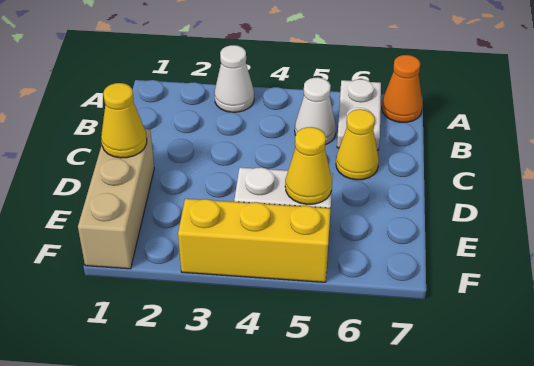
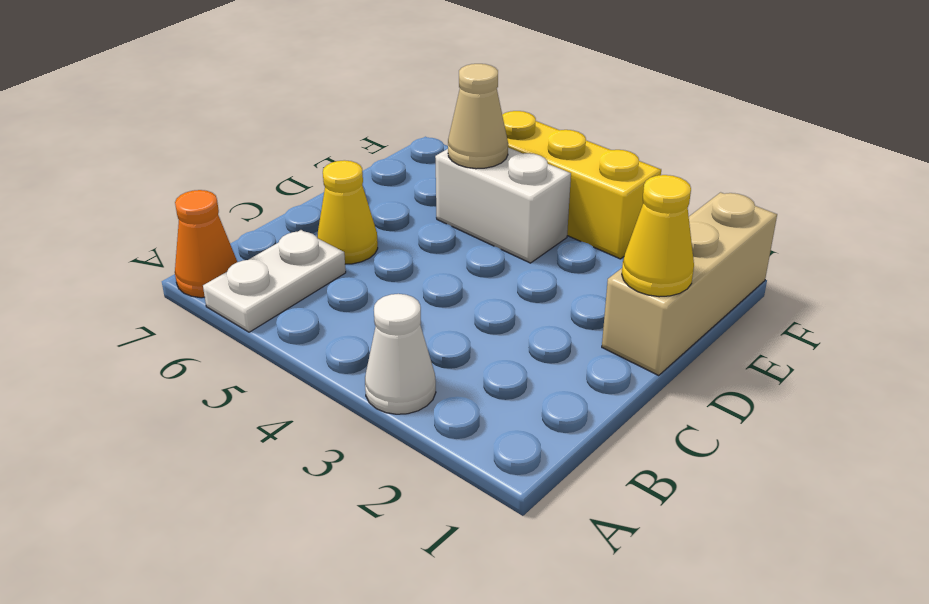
white cone B5 level 1 -> none
yellow cone E5 level 2 -> tan cone E5 level 2

